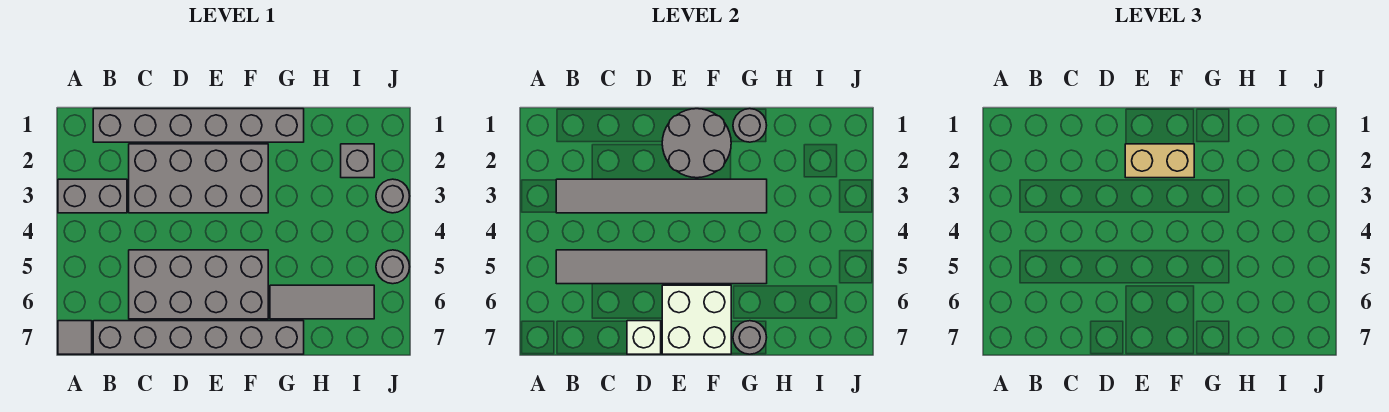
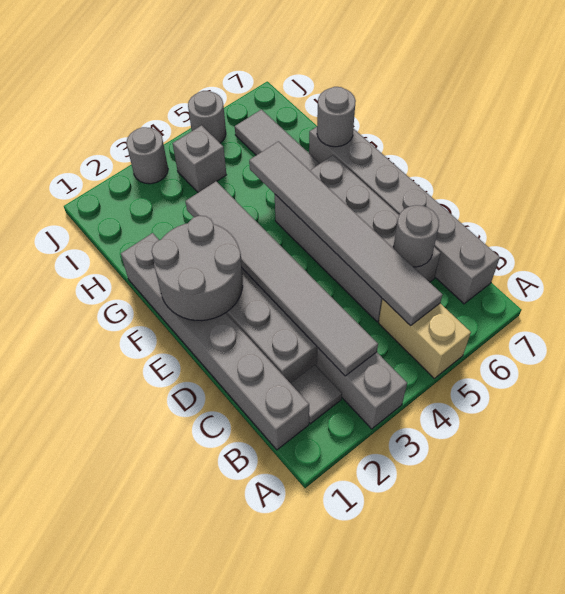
grey tile A7 level 1 -> grey tile B2 level 1
white brick D7 level 2 -> none
tan brick E2:F2 level 3 -> tan brick A5:B5 level 1
white brick E6:F7 level 2 -> none
grey round brick G1 level 2 -> grey round brick C6 level 2
grey brick I2 level 1 -> grey brick I4 level 1

